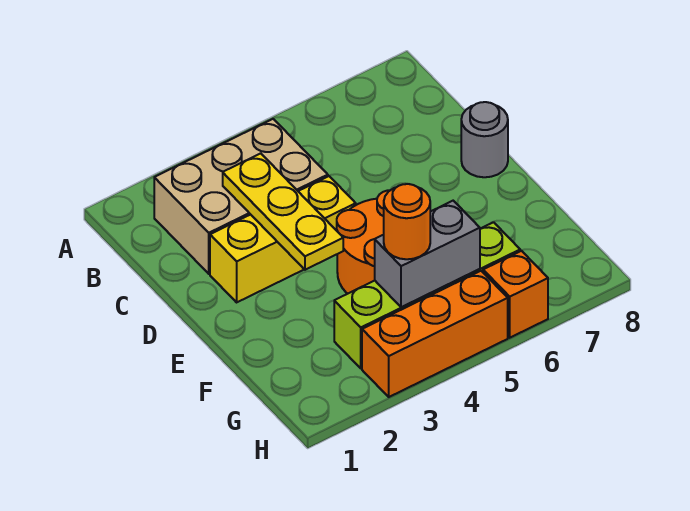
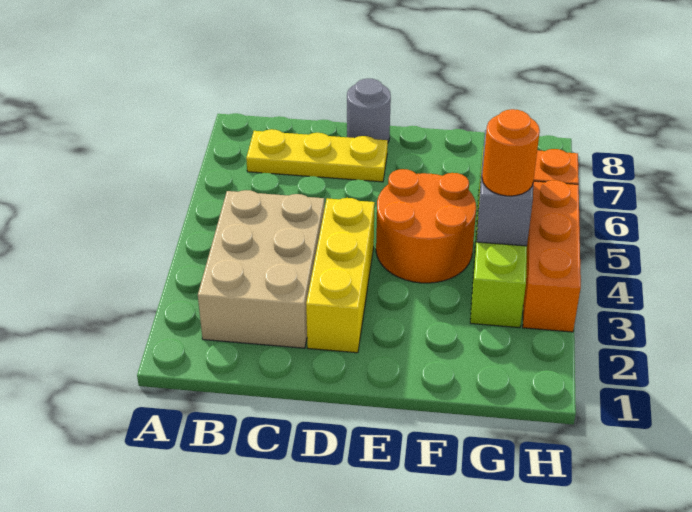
yellow plate C3:E3 level 2 -> yellow plate B7:D7 level 1

